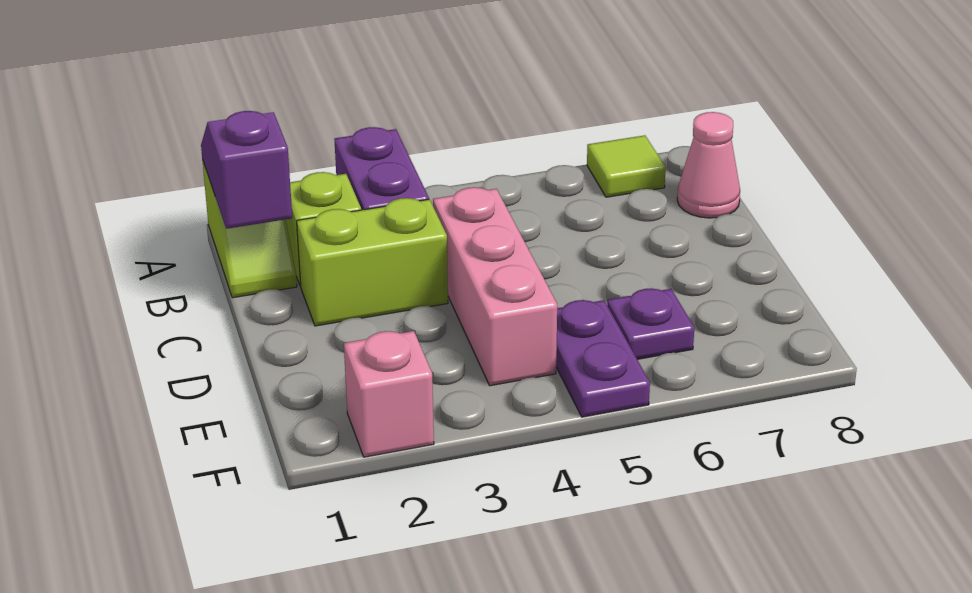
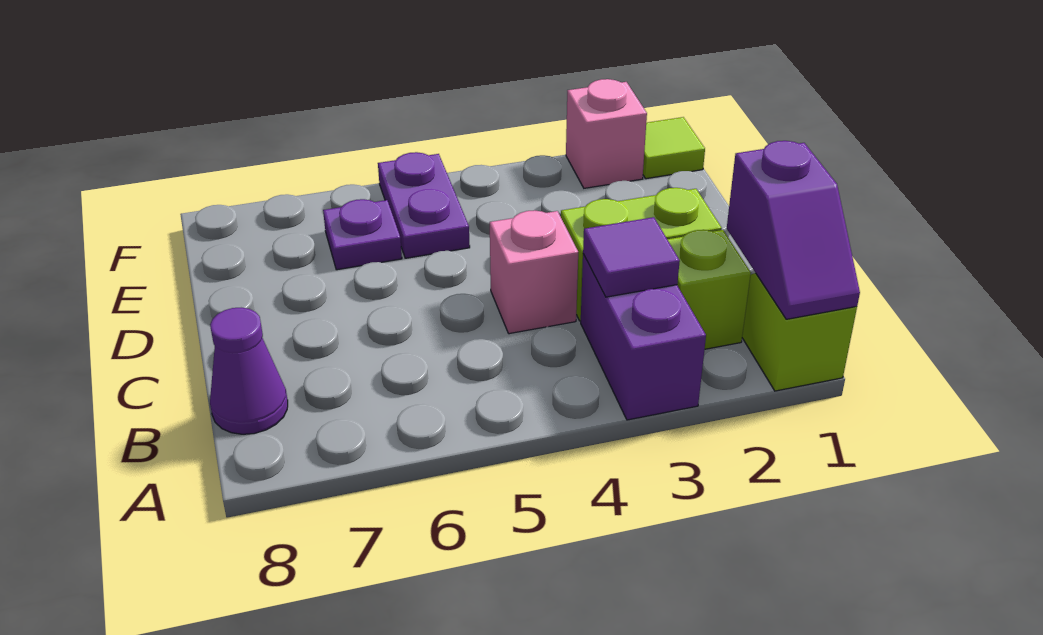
lime tile A7 level 1 -> lime tile F1 level 1
none -> purple tile B3 level 2
pink cone B8 level 1 -> purple cone B8 level 1
pink brick C4:E4 level 1 -> pink brick C4 level 1

